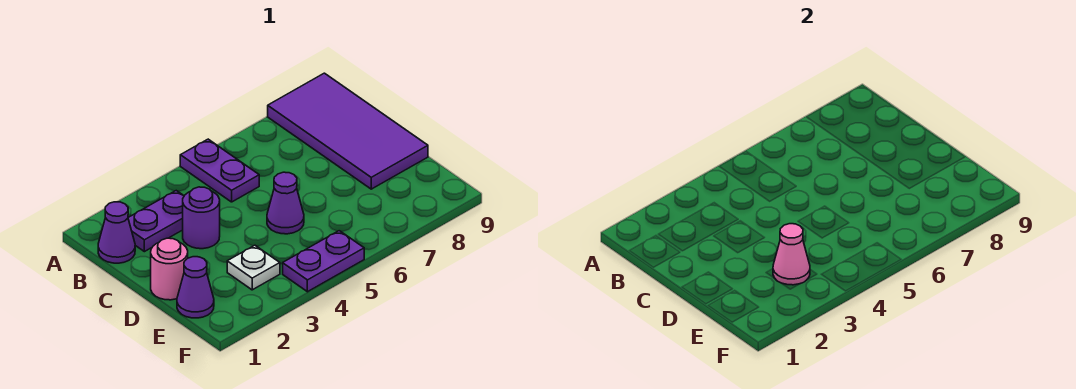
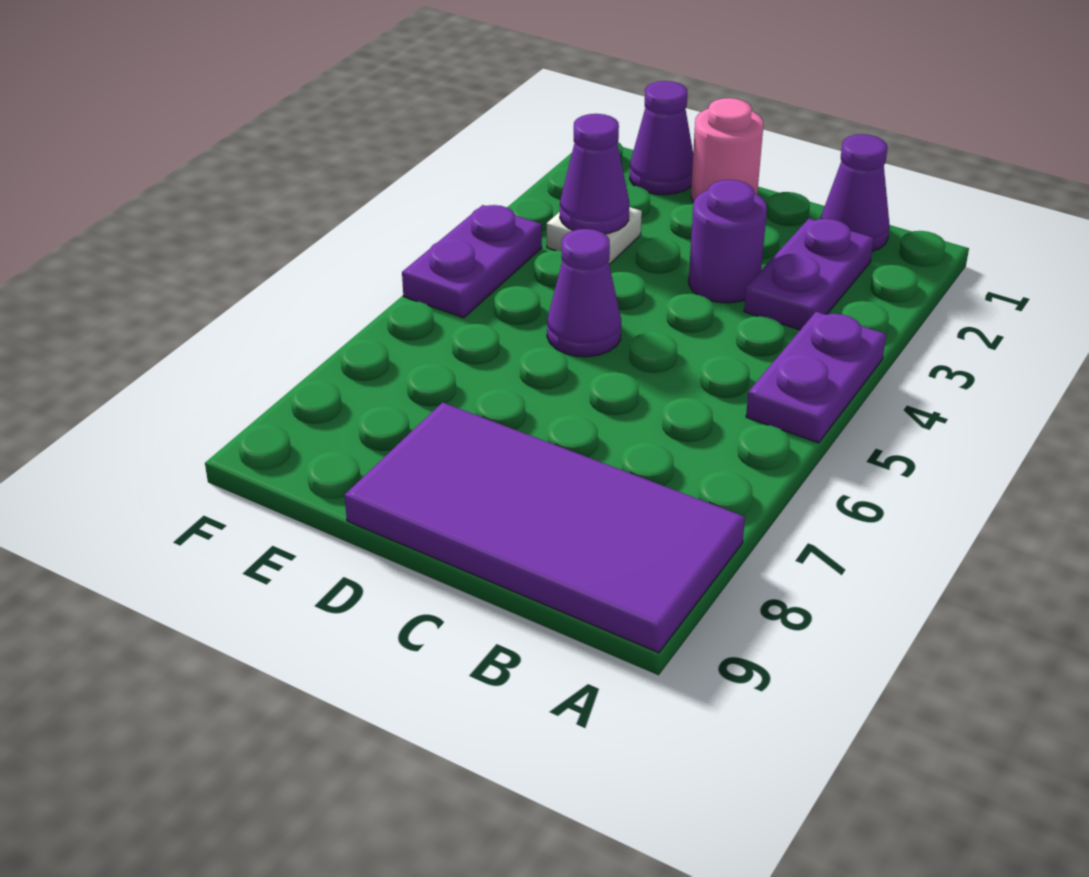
purple plate A5:B5 level 1 -> purple plate A4:A5 level 1
pink cone E3 level 2 -> purple cone E3 level 2

